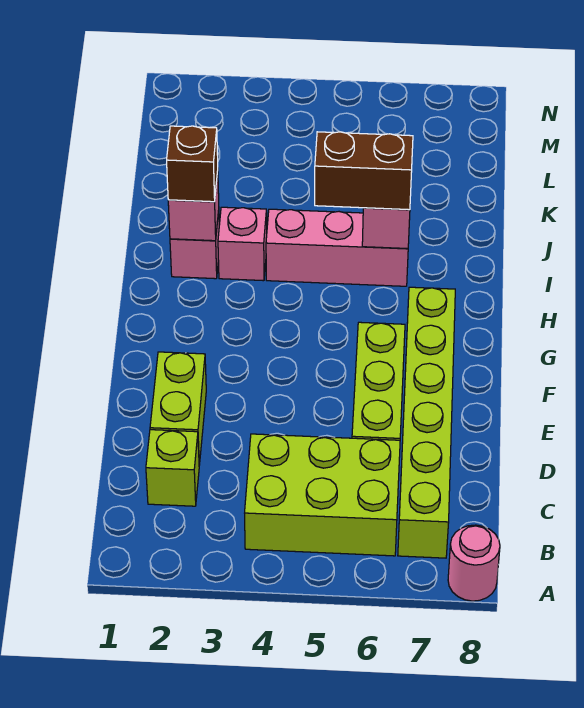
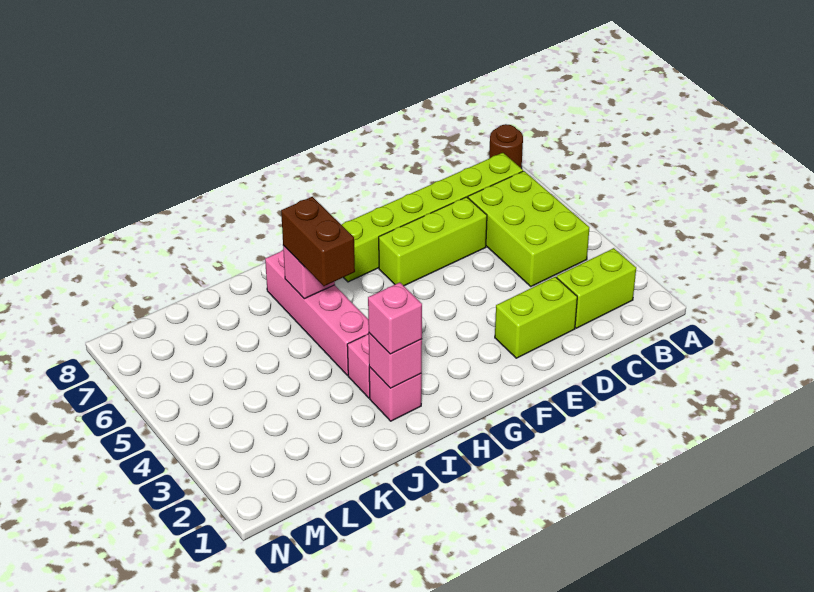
pink round brick A8 level 1 -> brown round brick A8 level 1
lime brick C2 level 1 -> lime brick B2:C2 level 1
brown brick I2 level 3 -> pink brick I2 level 3
pink brick I4:I6 level 1 -> pink brick I4:I7 level 1

